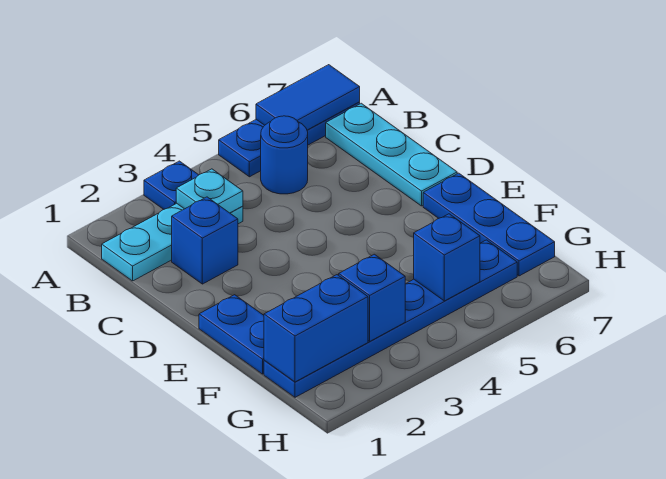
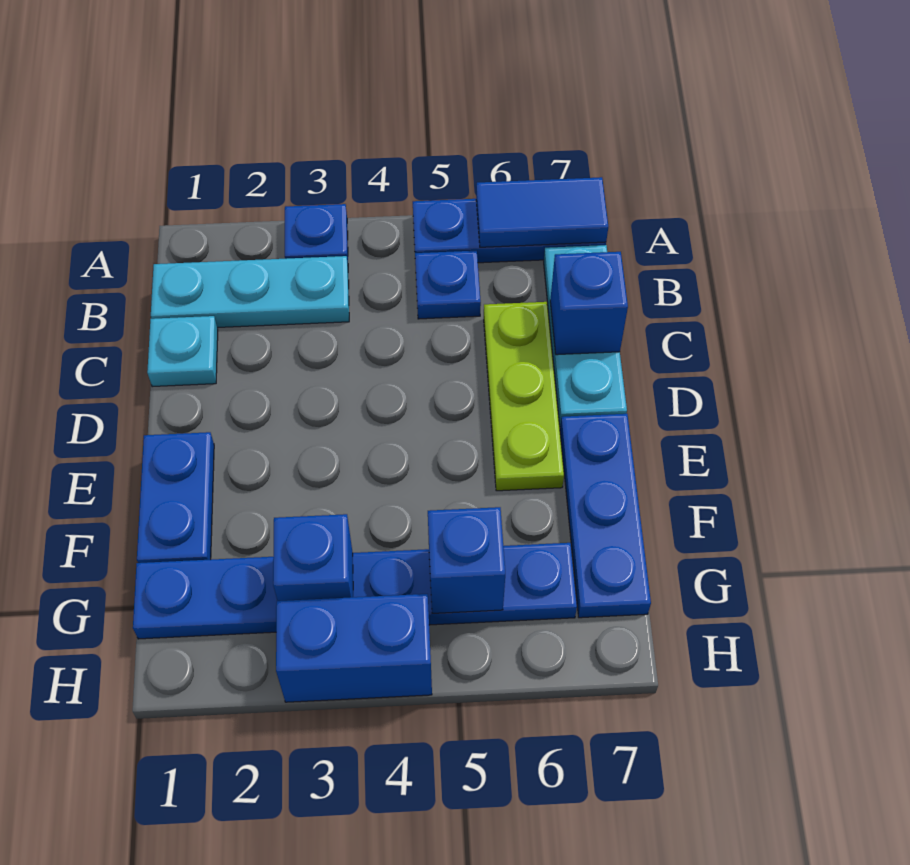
cyan plate B3 level 2 -> cyan plate C1 level 1
blue round brick B5 level 1 -> blue plate B5 level 1
blue brick C2 level 1 -> blue brick C7 level 2
none -> lime plate C6:E6 level 1
blue brick G1:G2 level 2 -> blue brick H3:H4 level 1

